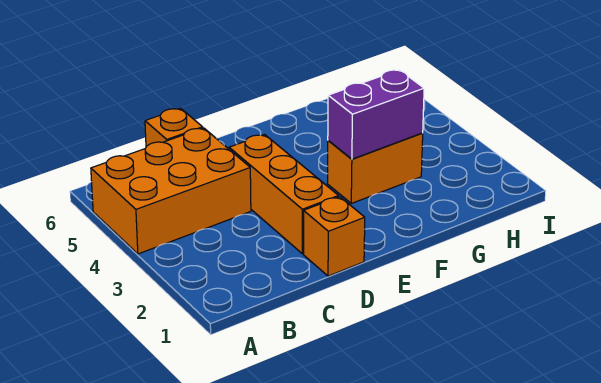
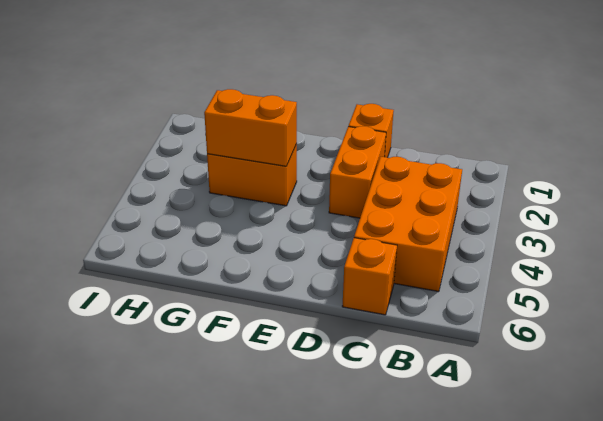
orange brick A4:C5 level 1 -> orange brick B3:C5 level 1
orange brick D2:D4 level 1 -> orange brick D2:D3 level 1
purple brick F3:G3 level 2 -> orange brick F3:G3 level 2

